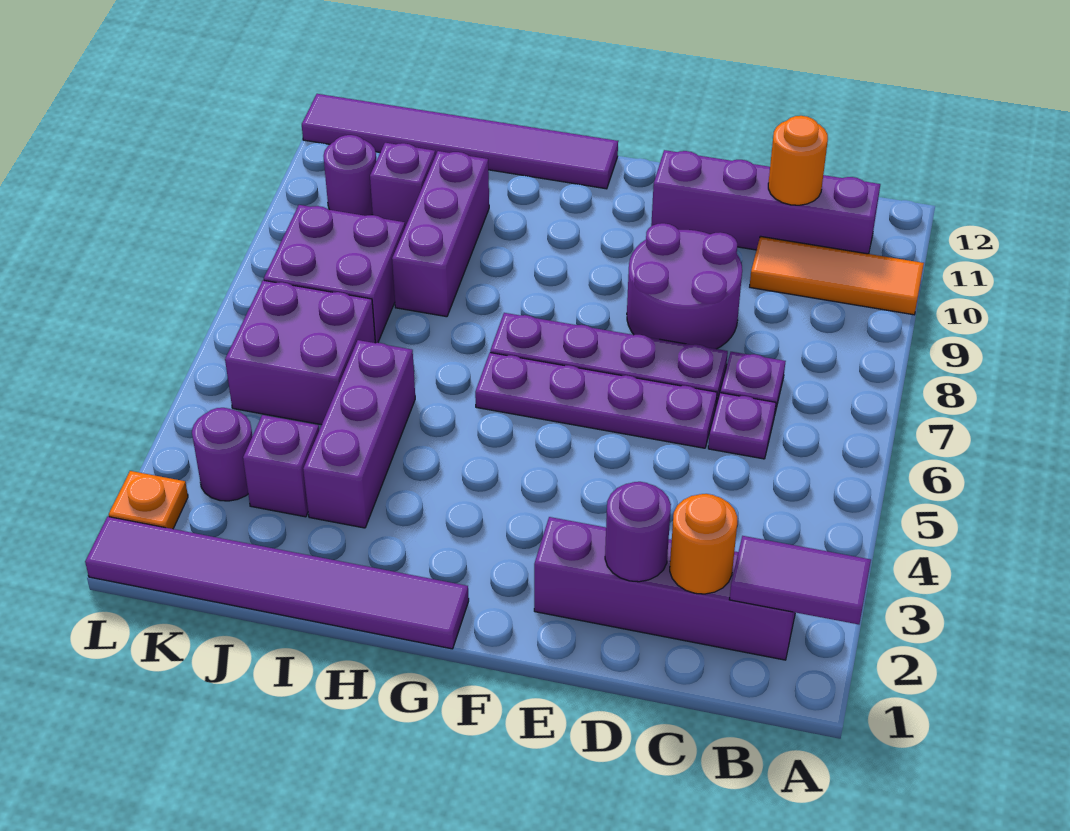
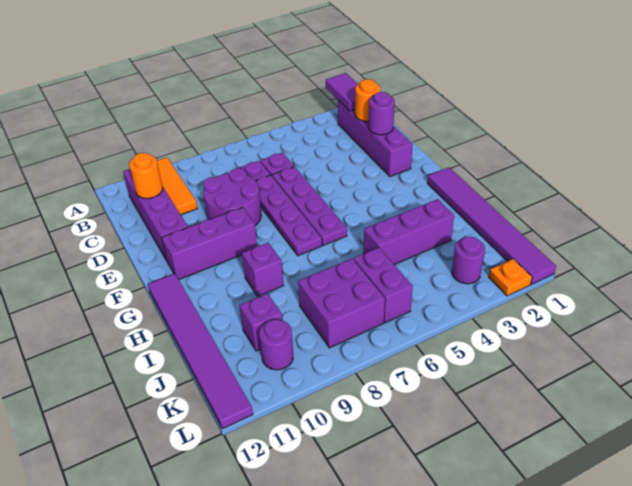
purple brick I8:I10 level 1 -> purple brick F9:F11 level 1
purple brick J3 level 1 -> purple brick H9 level 1
purple brick J5:K6 level 1 -> purple brick J6:K6 level 1

